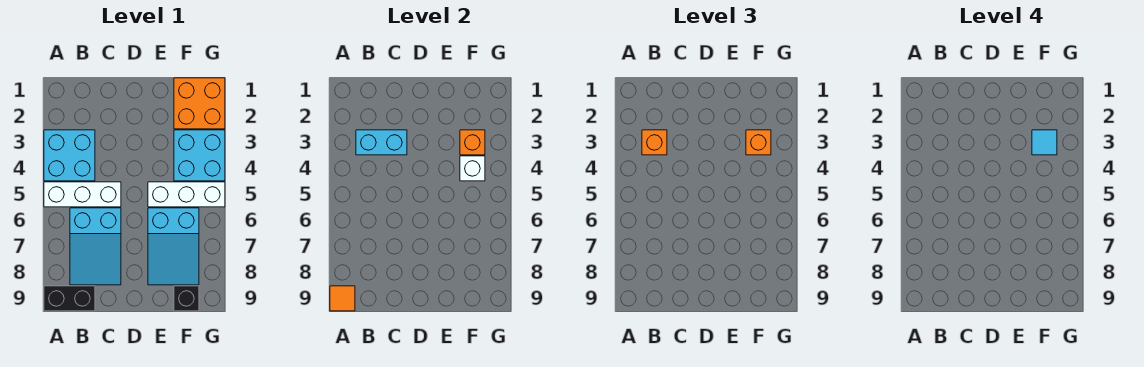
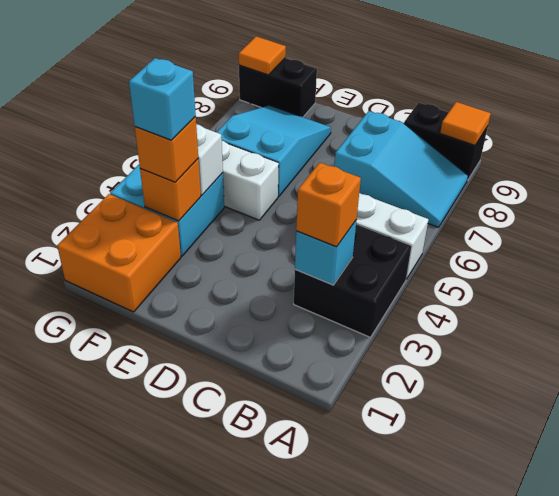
cyan brick A3:B4 level 1 -> black brick A3:B4 level 1
cyan brick B3:C3 level 2 -> cyan brick B3 level 2
cyan slope B6:C8 level 1 top 6 -> cyan slope A7:C8 level 1 top C
cyan tile F3 level 4 -> cyan brick F3 level 4
black brick F9 level 1 -> black brick F9:G9 level 1
none -> orange tile G9 level 2

